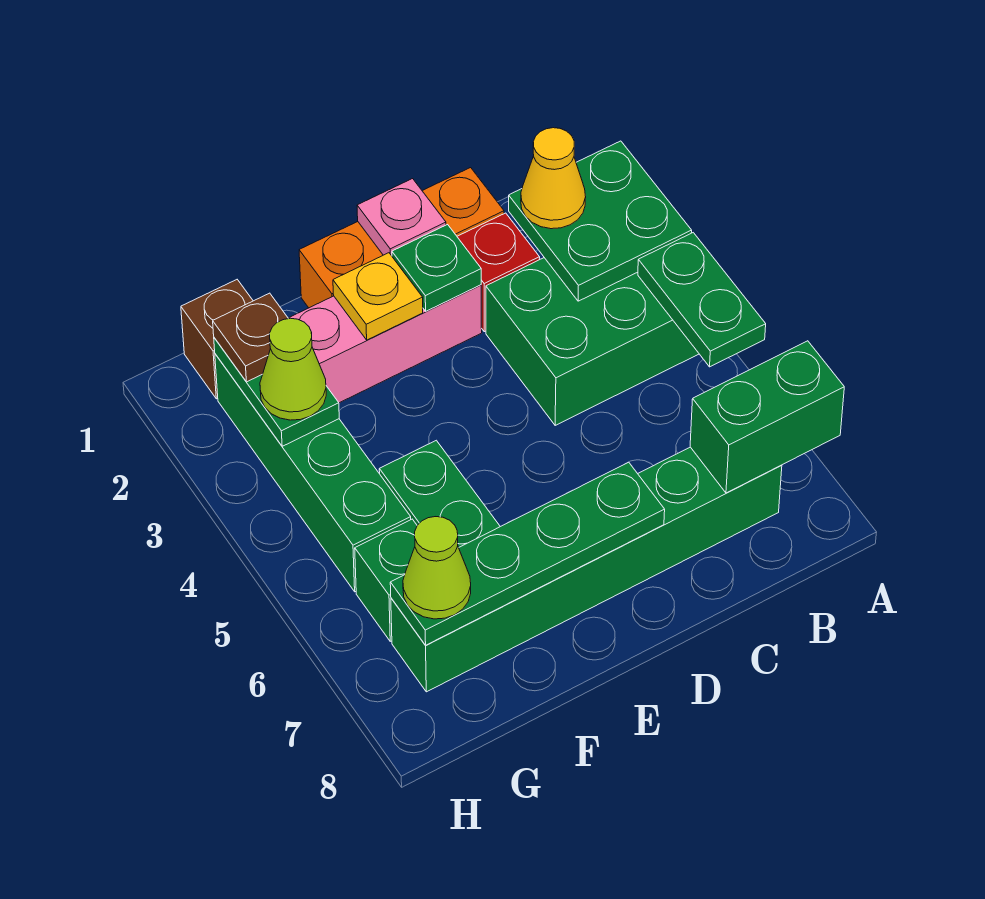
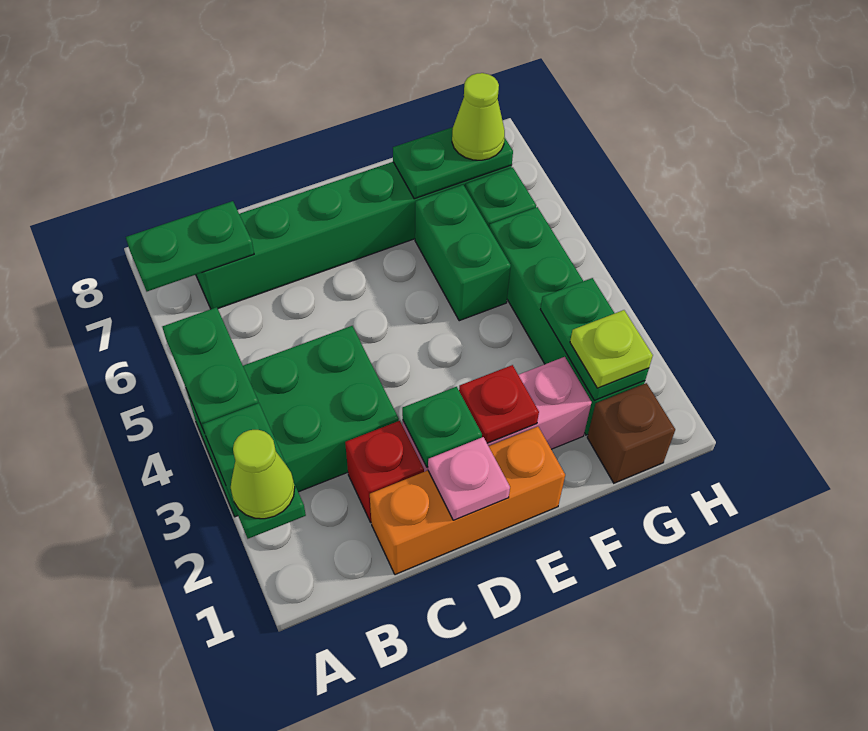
green plate A2:B3 level 2 -> green plate A2:A3 level 2
green brick A7:B7 level 2 -> green plate A7:B7 level 2
yellow cone B2 level 3 -> none
green plate D7:G7 level 2 -> green plate F7:G7 level 2
yellow plate E2 level 2 -> red plate E2 level 2
brown plate G2 level 3 -> lime plate G2 level 3
lime cone G3 level 3 -> lime cone A2 level 3

